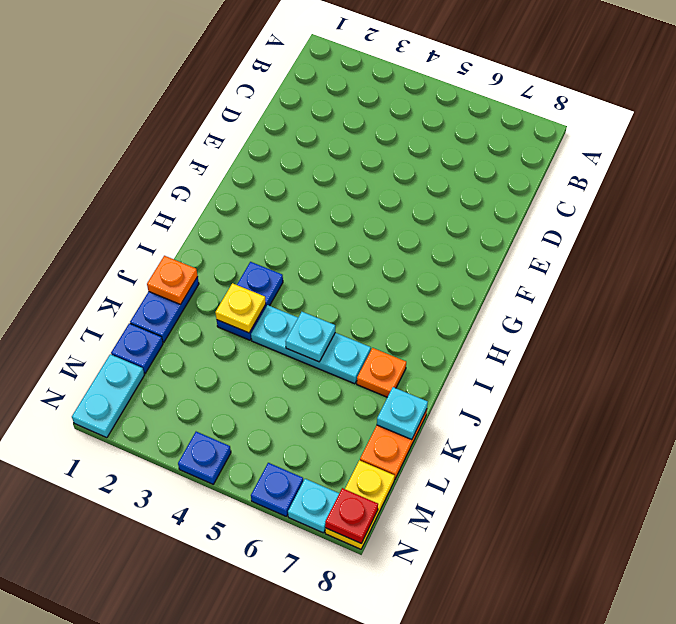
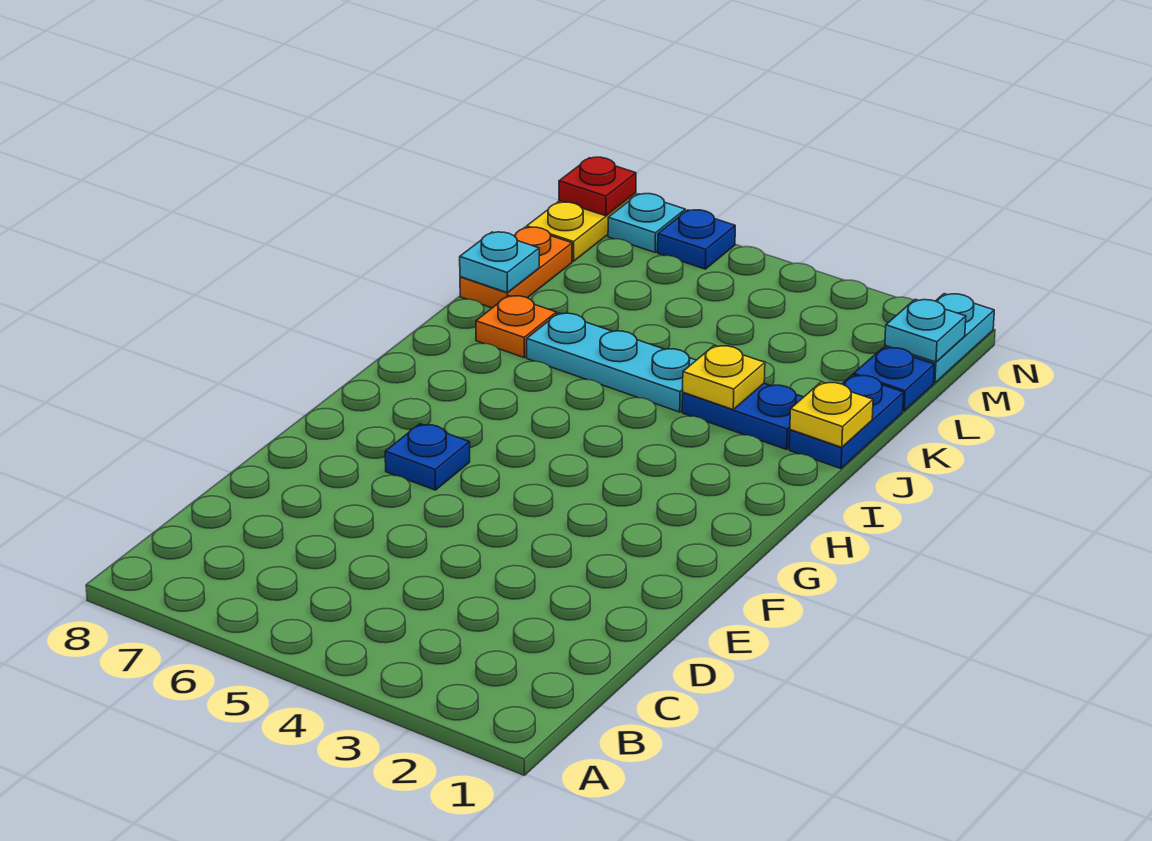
blue plate I3:J3 level 1 -> blue plate J2:J3 level 1
orange plate J1 level 2 -> yellow plate J1 level 2
cyan plate J5 level 2 -> cyan plate M1 level 2
blue plate N4 level 1 -> blue plate F6 level 1

